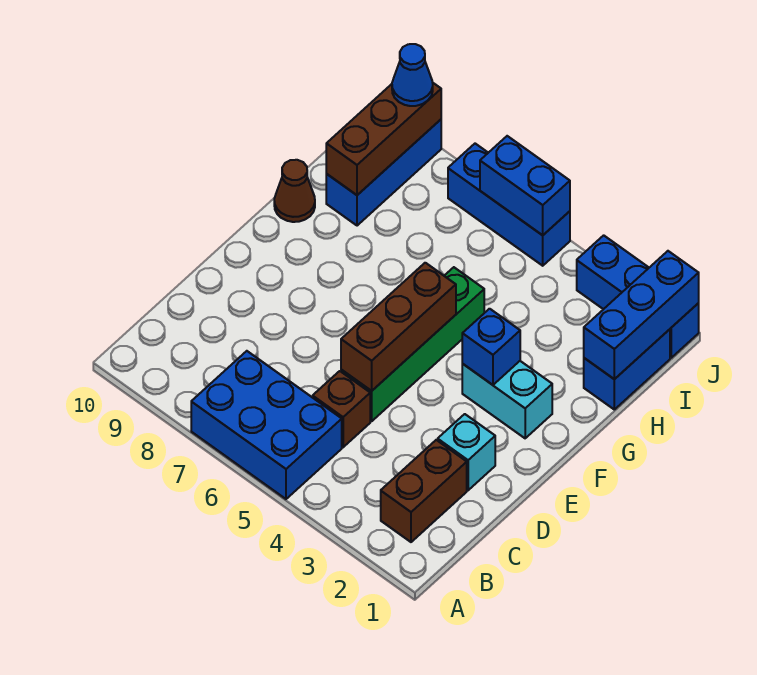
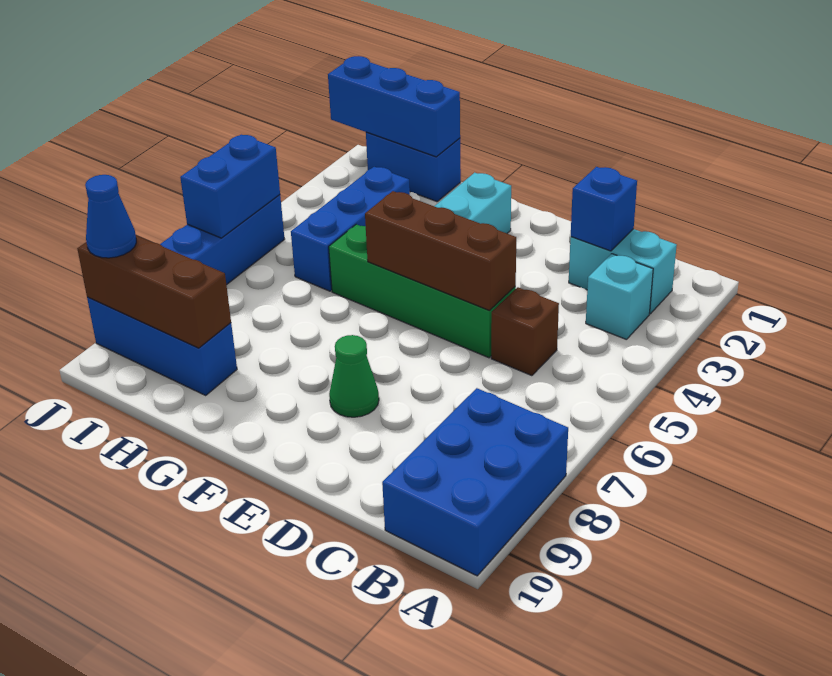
blue brick A5:B7 level 1 -> blue brick A8:B10 level 1
brown brick B2:C2 level 1 -> cyan brick B2:C2 level 1
cyan brick D2 level 1 -> cyan brick B3 level 1
none -> green cone E8 level 1
blue brick F3 level 2 -> blue brick C2 level 2
brown cone G10 level 1 -> none
blue brick J1:J3 level 1 -> blue brick H3:H5 level 1

